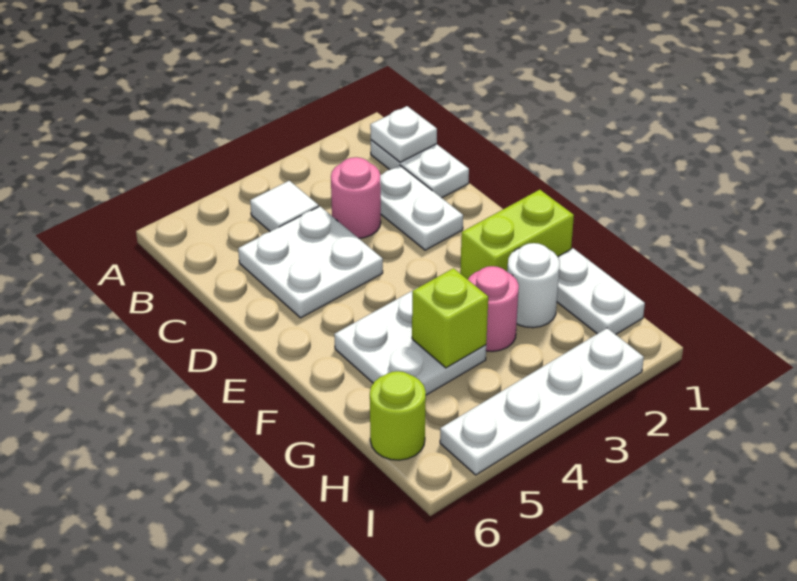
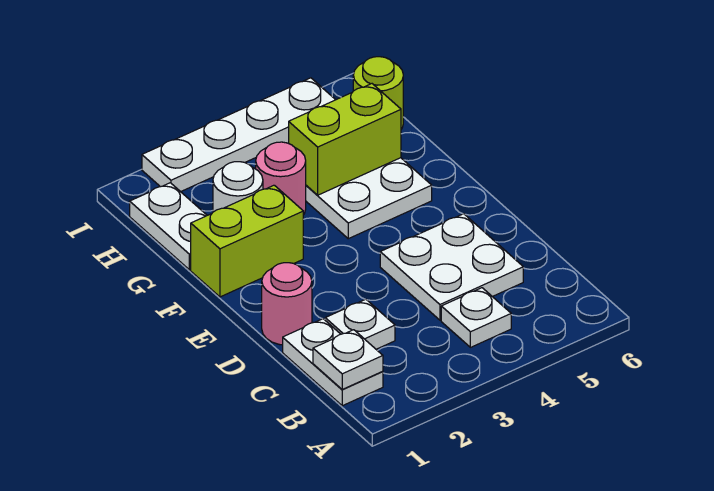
white tile B4 level 1 -> white plate B4 level 1
white plate C2:D2 level 1 -> white plate C2 level 1
pink round brick C3 level 1 -> pink round brick D1 level 1
lime brick G4 level 2 -> lime brick G4:G5 level 2

